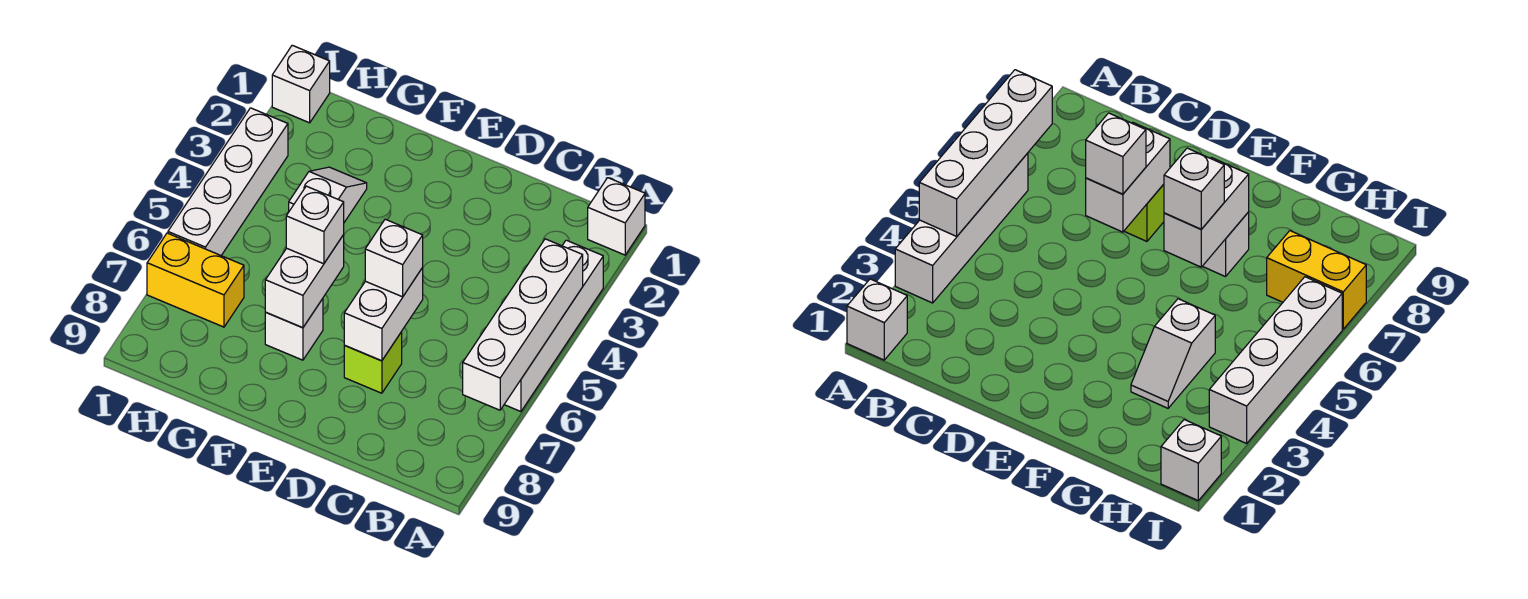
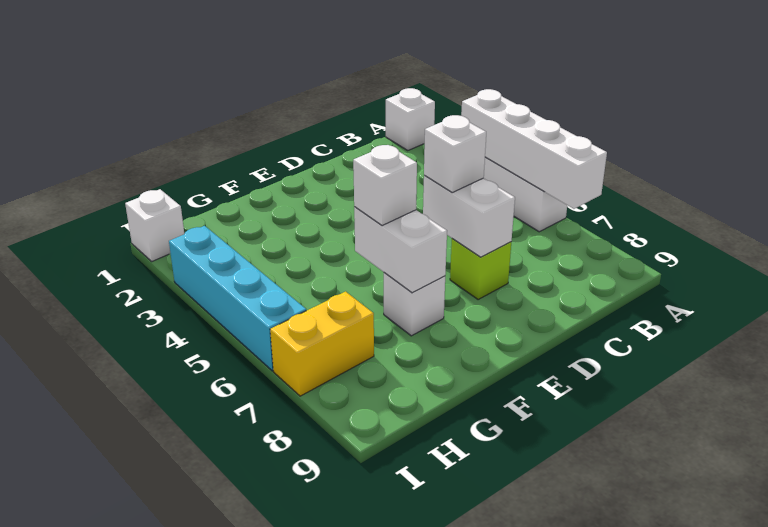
white slope G3:G4 level 1 top 4 -> none
white brick I3:I6 level 1 -> cyan brick I3:I6 level 1

